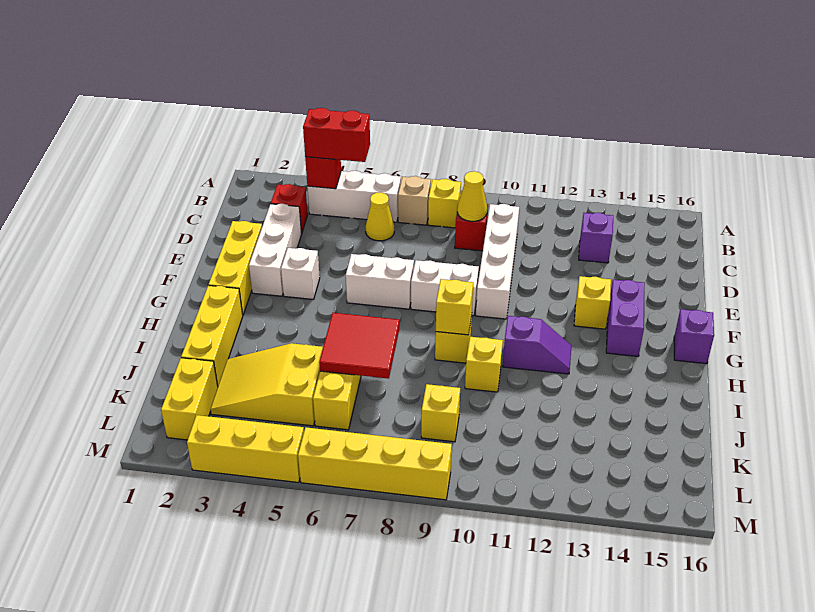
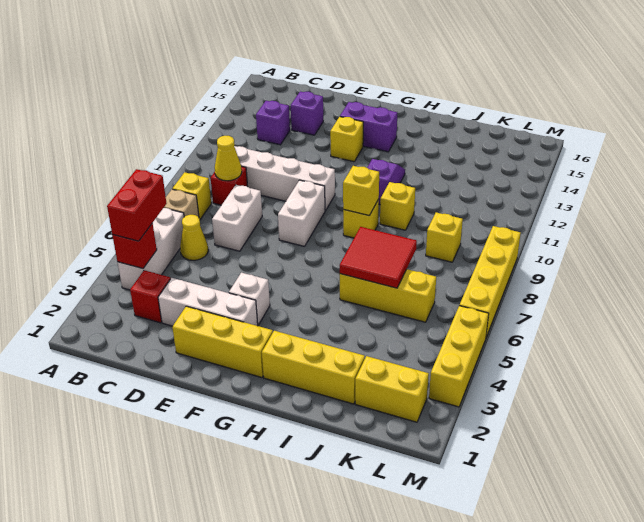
white brick F6:F7 level 1 -> white brick D7:D8 level 1
purple brick G16 level 1 -> purple brick D14 level 1
yellow slope J3:K5 level 1 top 5 -> none

